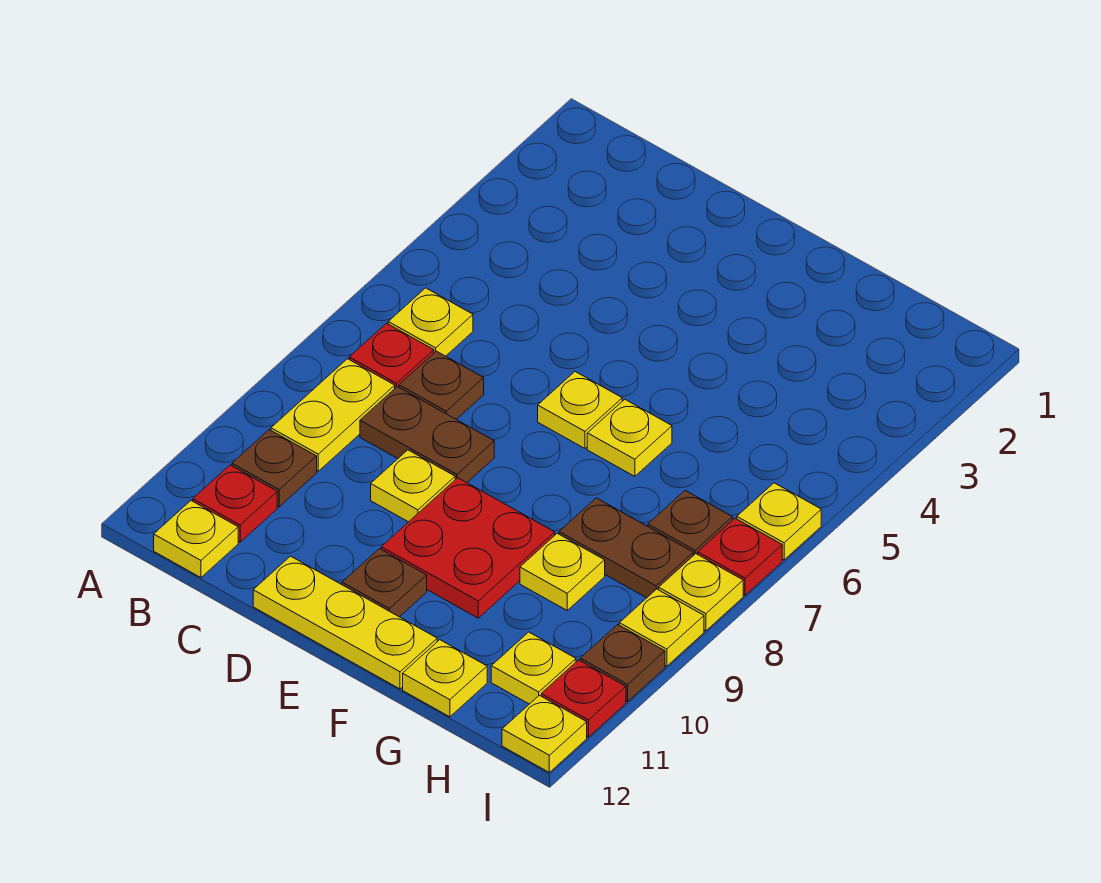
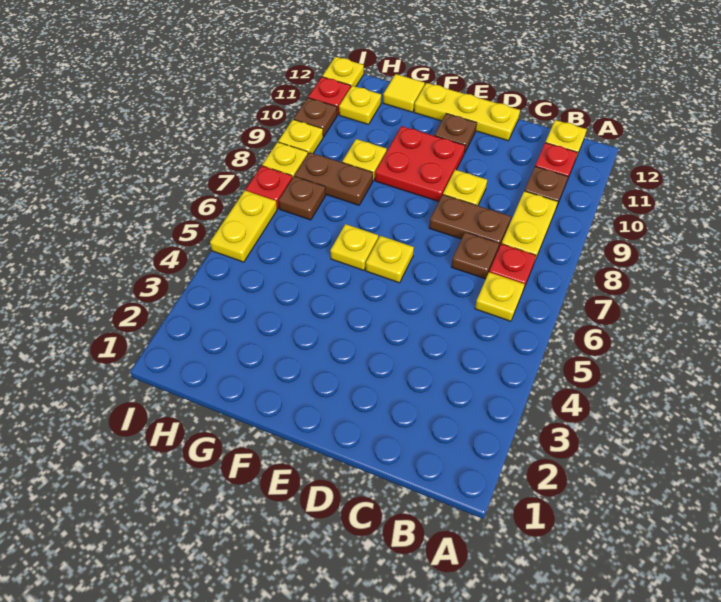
yellow plate G12 level 1 -> yellow tile G12 level 1
yellow plate I6 level 1 -> yellow plate I5:I6 level 1

